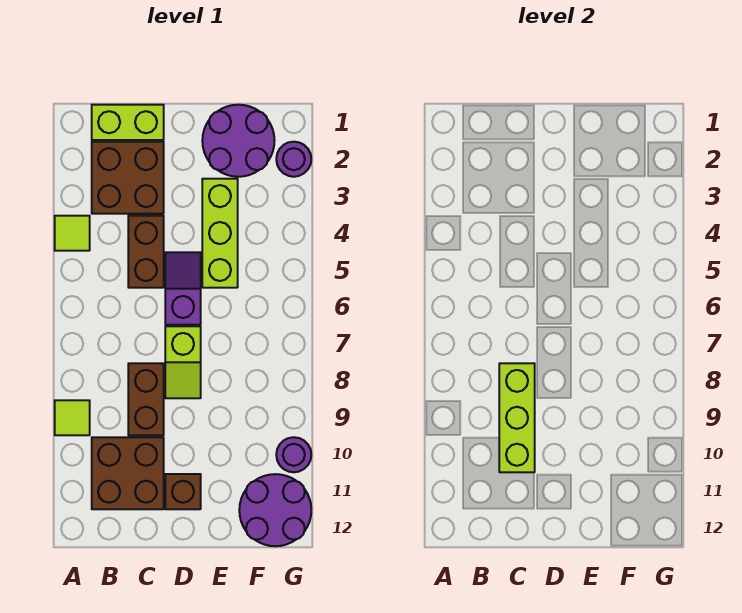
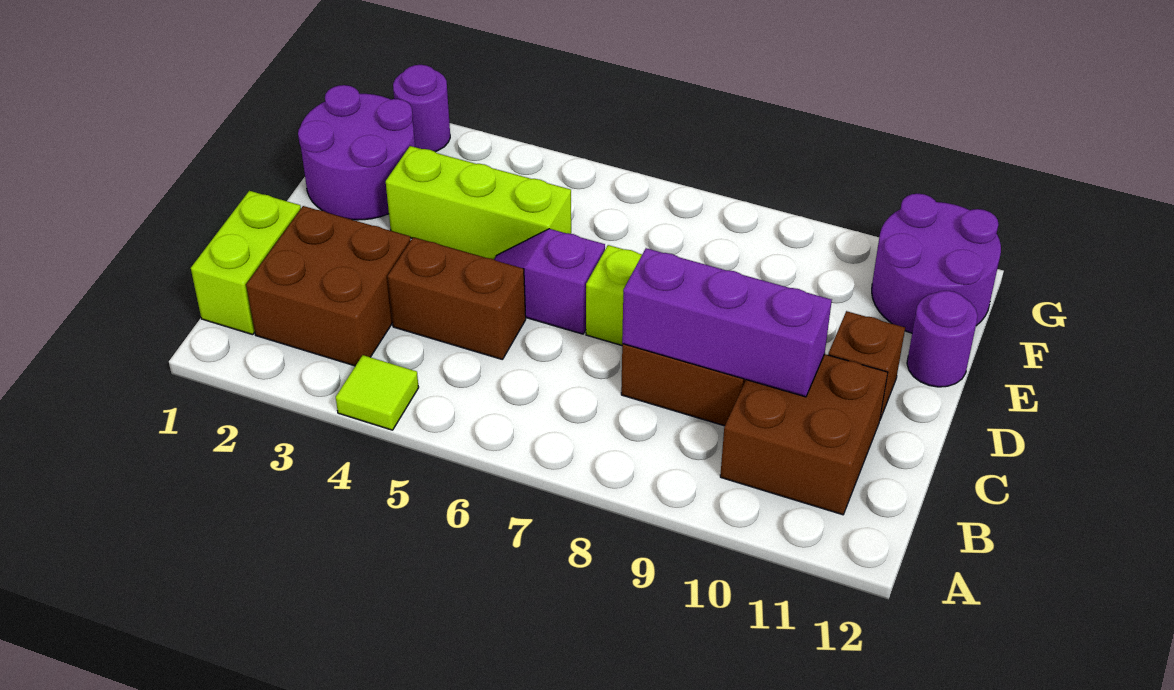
lime tile A9 level 1 -> none
lime brick C8:C10 level 2 -> purple brick C8:C10 level 2
purple round brick G10 level 1 -> purple round brick E12 level 1

